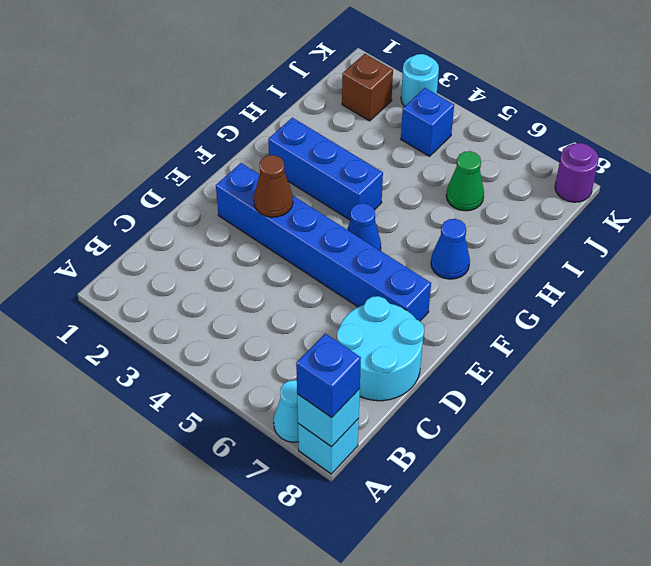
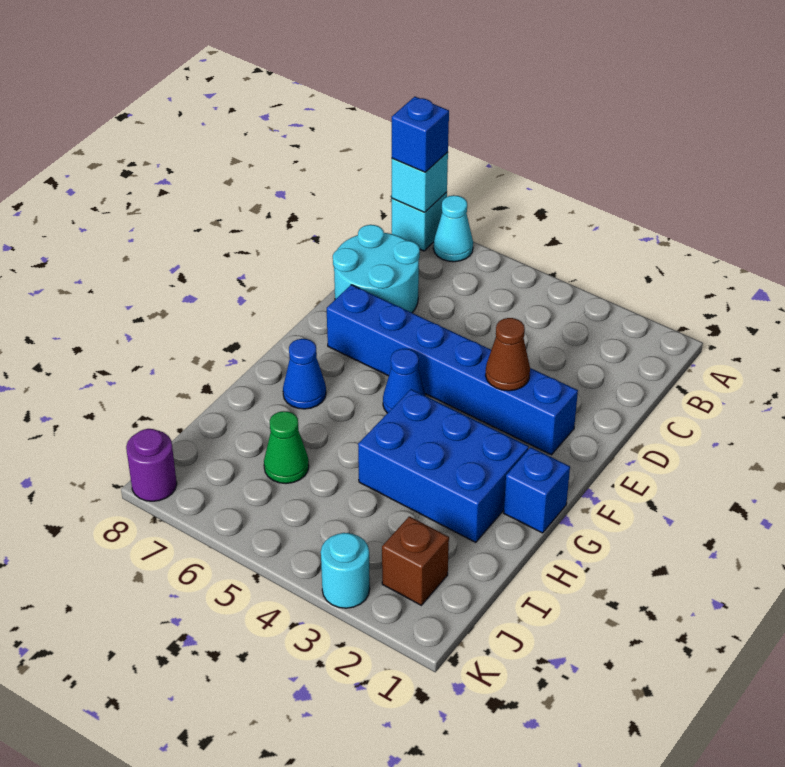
blue brick G2:G4 level 1 -> blue brick G2:H4 level 1
blue brick J4 level 1 -> blue brick G1 level 1

